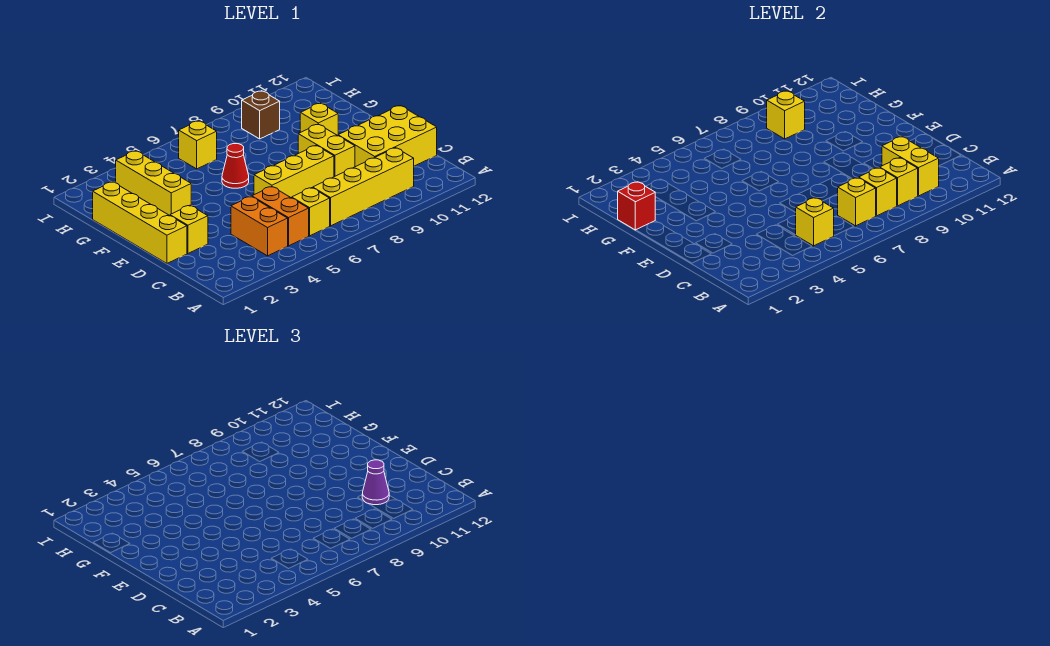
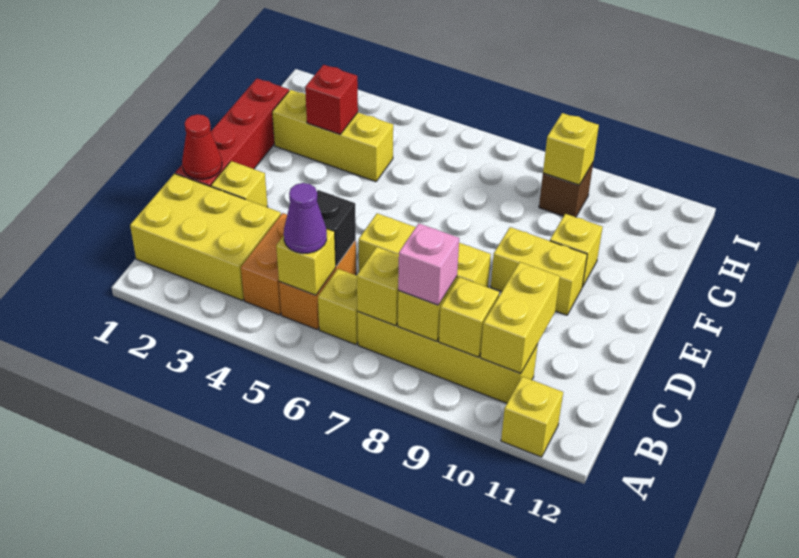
none -> pink brick B8 level 3
none -> black brick C5 level 2
yellow brick C10:D12 level 1 -> yellow brick B1:C3 level 1
purple cone C10 level 3 -> purple cone B5 level 3
yellow brick D1:G1 level 1 -> red brick D1:G1 level 1
yellow brick D9:E9 level 1 -> yellow brick E9:E10 level 1
yellow brick F3:H3 level 1 -> yellow brick G2:G4 level 1
red cone F6 level 1 -> red cone D1 level 2
red brick G1 level 2 -> red brick G3 level 2
yellow brick H6 level 1 -> yellow brick A11 level 1

